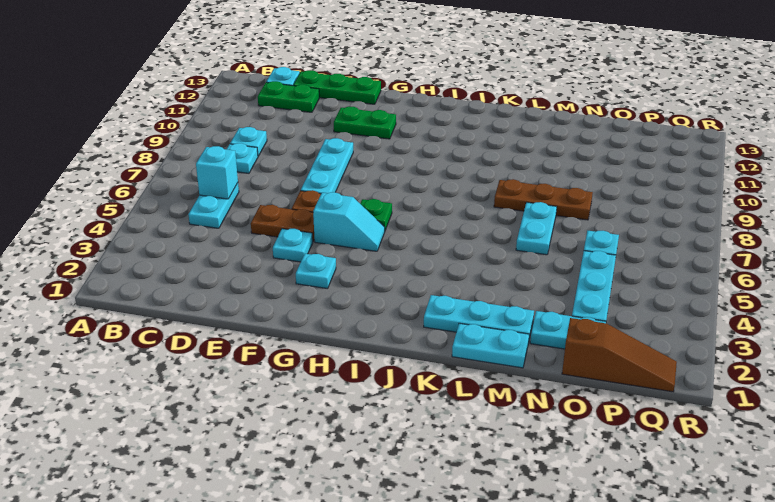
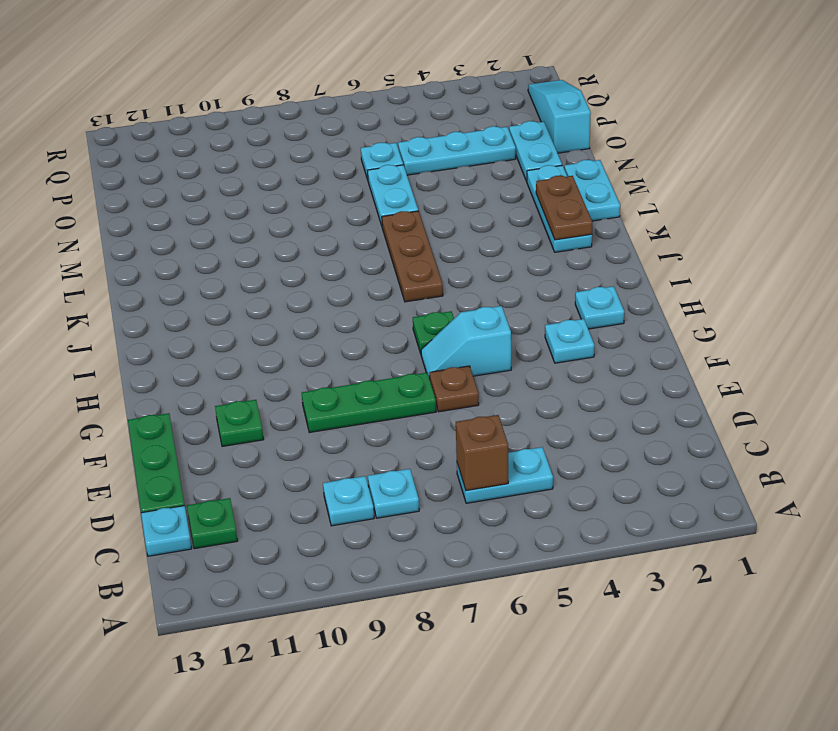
cyan brick C6 level 2 -> brown brick C6 level 2
green plate C12:D12 level 1 -> green plate C12 level 1
brown plate E5:F5 level 1 -> brown plate K2:L2 level 2
cyan plate F4 level 1 -> cyan plate H2 level 1
cyan plate F7:F9 level 1 -> green plate F7:F9 level 1
green plate F11:G11 level 1 -> green plate F11 level 1
cyan slope G5:H5 level 1 top G -> cyan slope G5:G6 level 1 top 5
brown plate L8:N8 level 1 -> brown plate J6:L6 level 1
cyan plate M6:M7 level 1 -> cyan plate M6:N6 level 1
brown slope O1:Q1 level 1 top O -> cyan slope O1:Q1 level 1 top O

